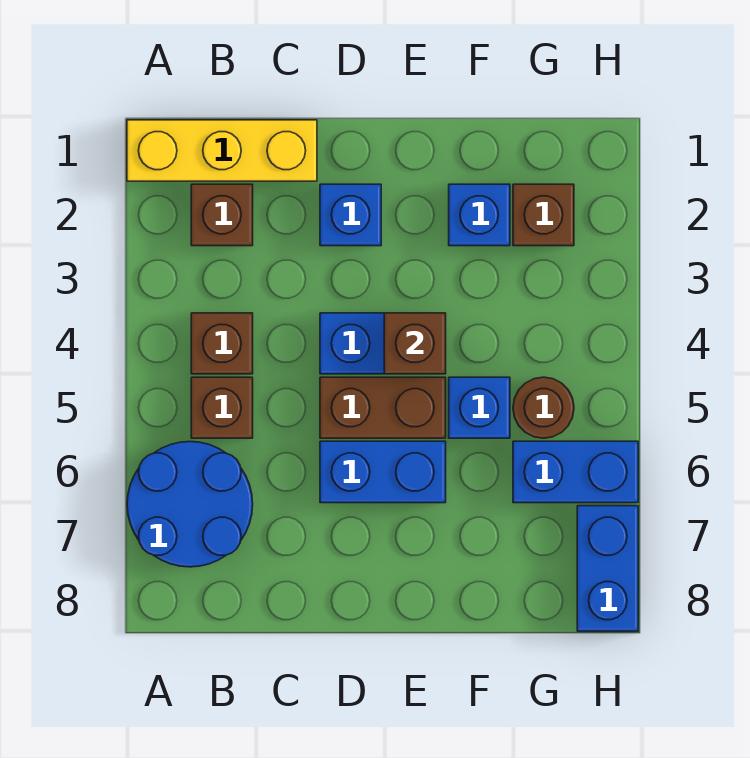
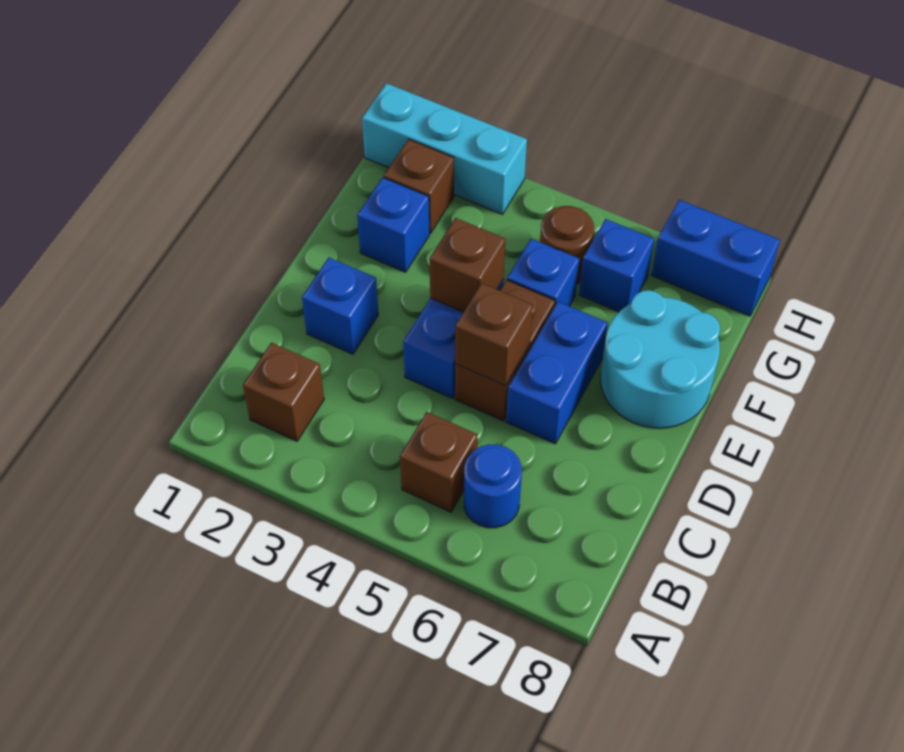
yellow brick A1:C1 level 1 -> none
blue round brick A6:B7 level 1 -> blue round brick B6 level 1
brown brick B4 level 1 -> brown brick D5 level 2
none -> cyan round brick E7:F8 level 1
blue brick G6:H6 level 1 -> blue brick G6 level 1
none -> cyan brick H1:H3 level 1

